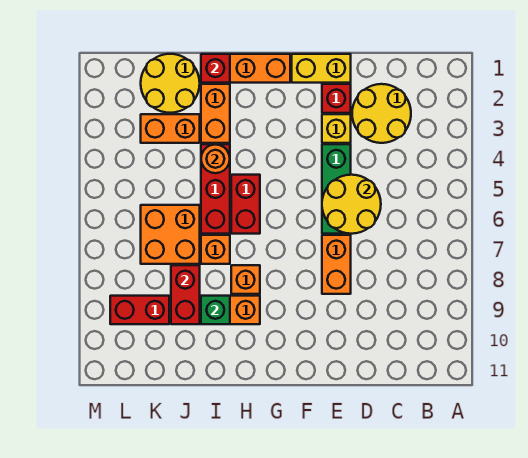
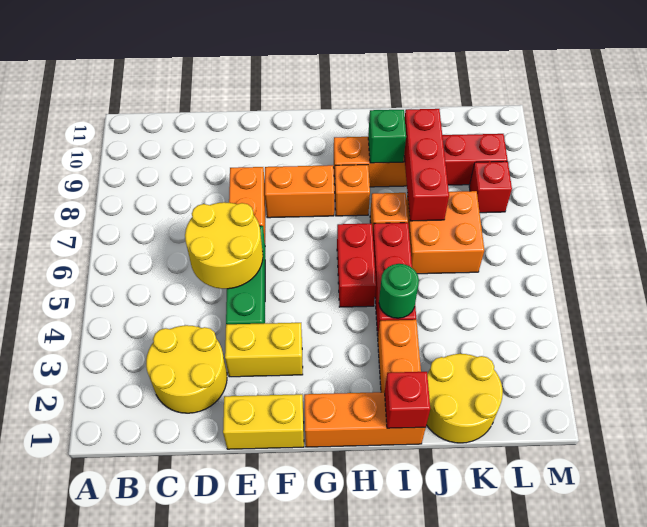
red brick E2 level 1 -> red brick L8 level 1
yellow brick E3 level 1 -> yellow brick E3:F3 level 1
orange round brick I4 level 2 -> green round brick I4 level 2
orange brick J3:K3 level 1 -> orange brick F8:G8 level 1
red brick J8:J9 level 2 -> red brick J7:J9 level 2

